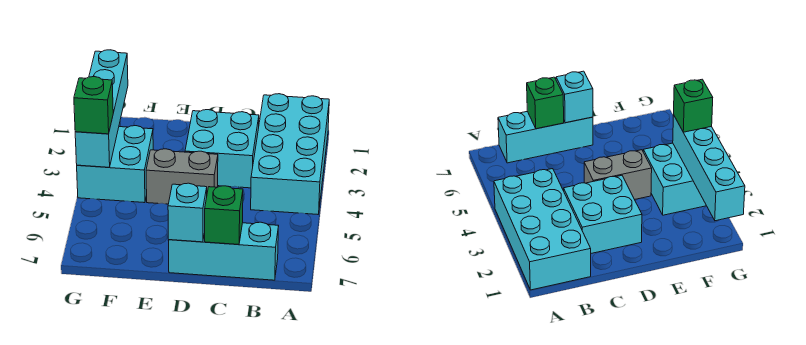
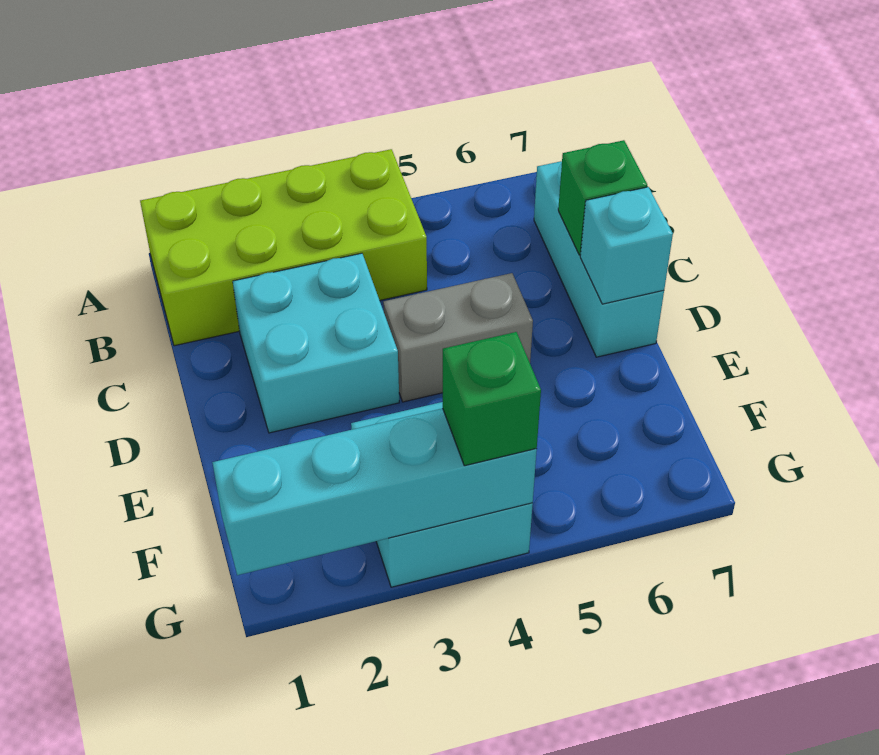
cyan brick A1:B4 level 1 -> lime brick A1:B4 level 1
grey brick D4:E4 level 1 -> grey brick D4:D5 level 1

